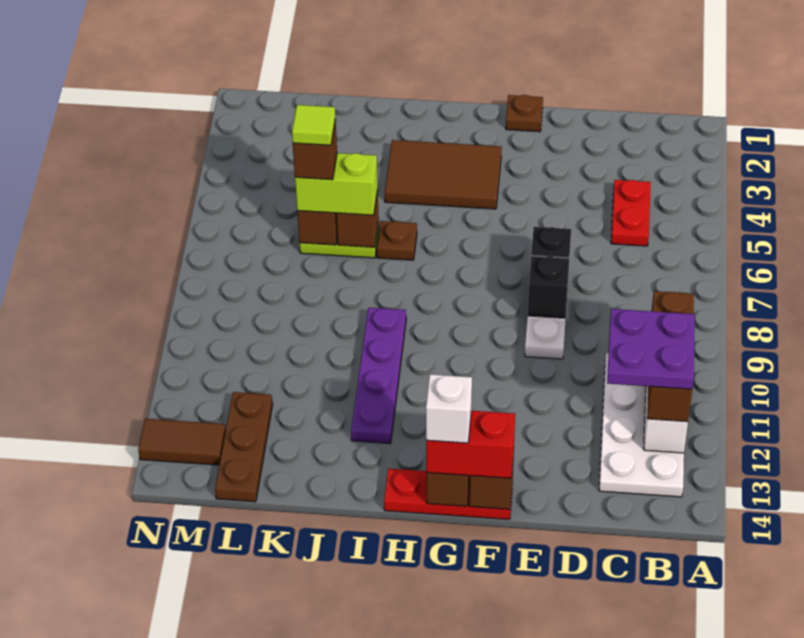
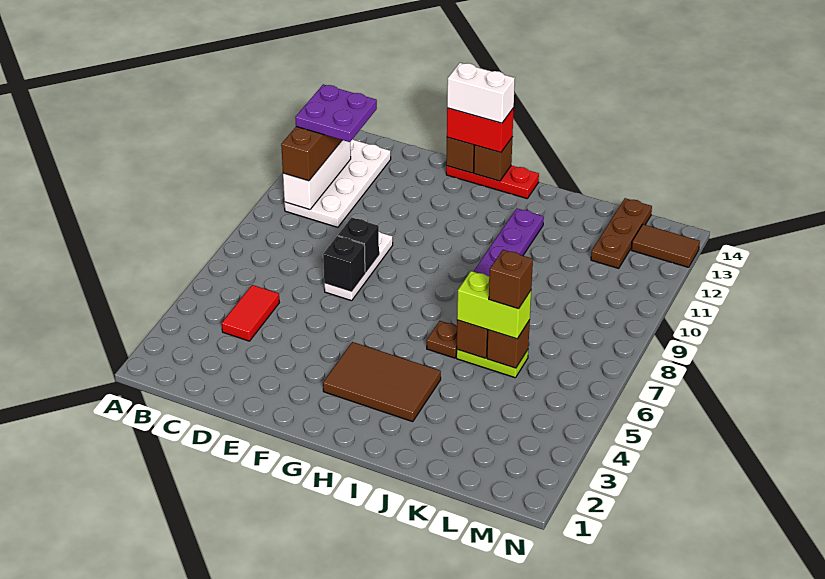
red plate C4:C5 level 1 -> red tile C4:C5 level 1
brown plate F1 level 1 -> none
white brick G14 level 4 -> white brick F14:G14 level 4
lime tile K6 level 5 -> none

